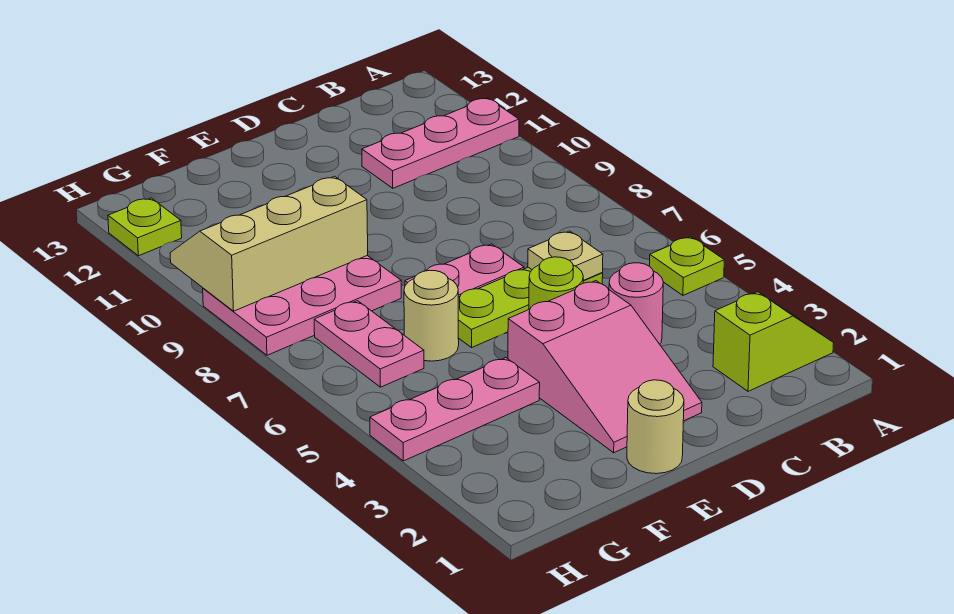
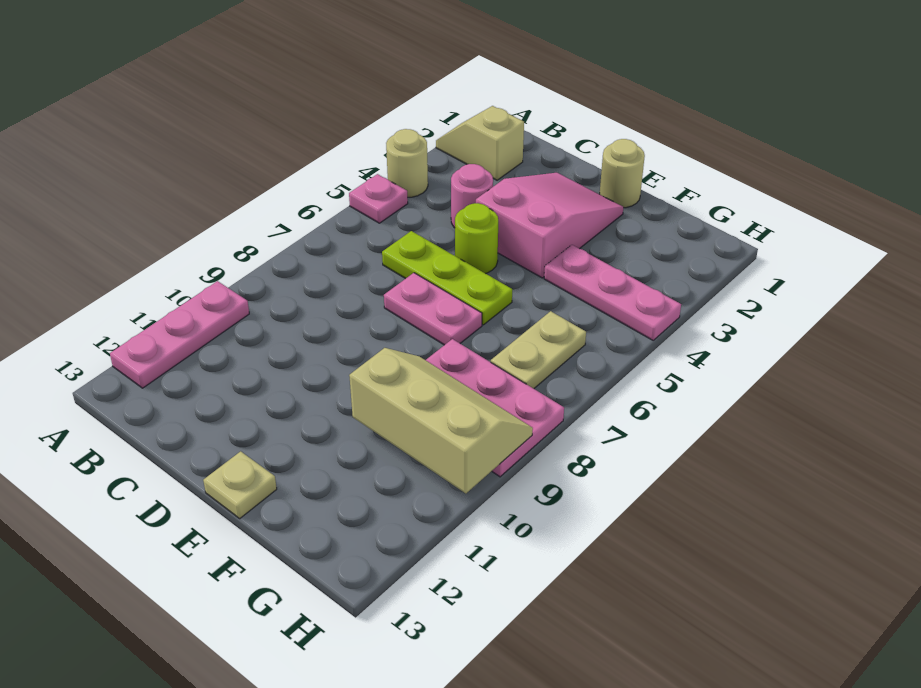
lime slope A2:B2 level 1 top B -> tan slope A2:B2 level 1 top B
lime plate A5 level 1 -> pink plate A5 level 1
pink plate A11:C11 level 1 -> pink plate A10:A12 level 1
tan plate C6 level 2 -> tan plate E13 level 1
tan round brick F6 level 1 -> tan round brick A4 level 1
tan slope F9:H10 level 2 top 9 -> tan slope F9:H10 level 2 top 10
pink plate G6:G7 level 1 -> tan plate G6:G7 level 1
lime plate H12 level 1 -> none

